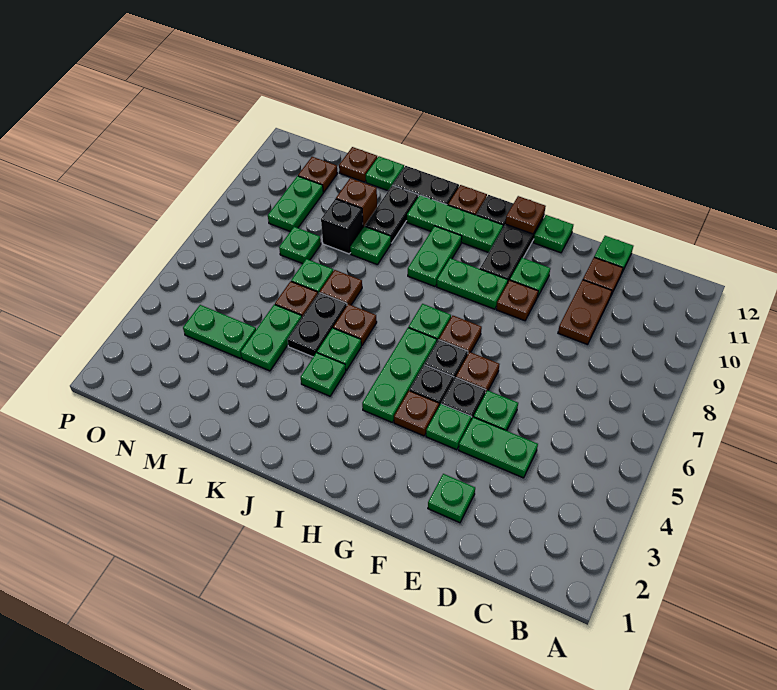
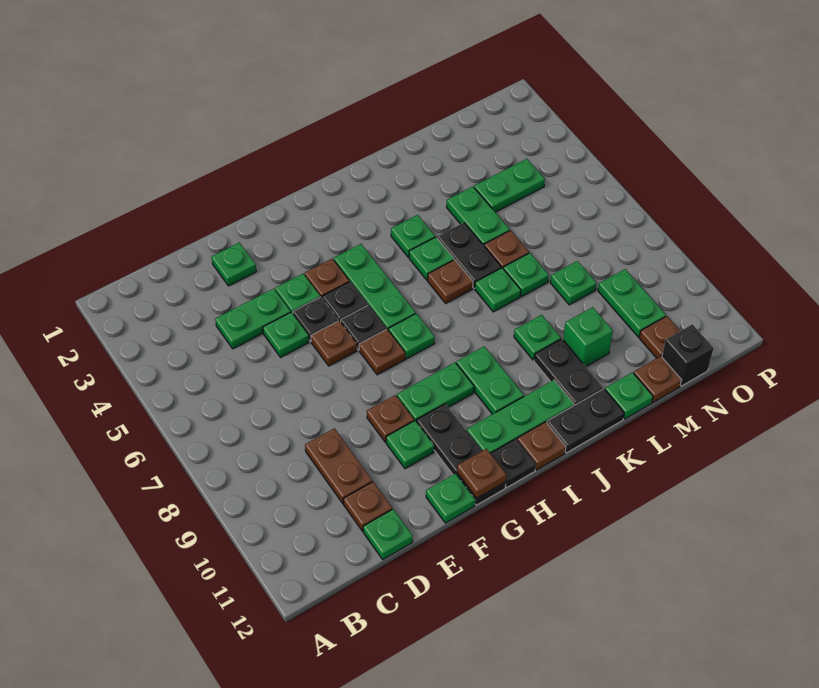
brown plate K7 level 1 -> green plate K7 level 1
black brick L9 level 1 -> black brick N12 level 1
brown brick L10 level 1 -> green brick L10 level 1

